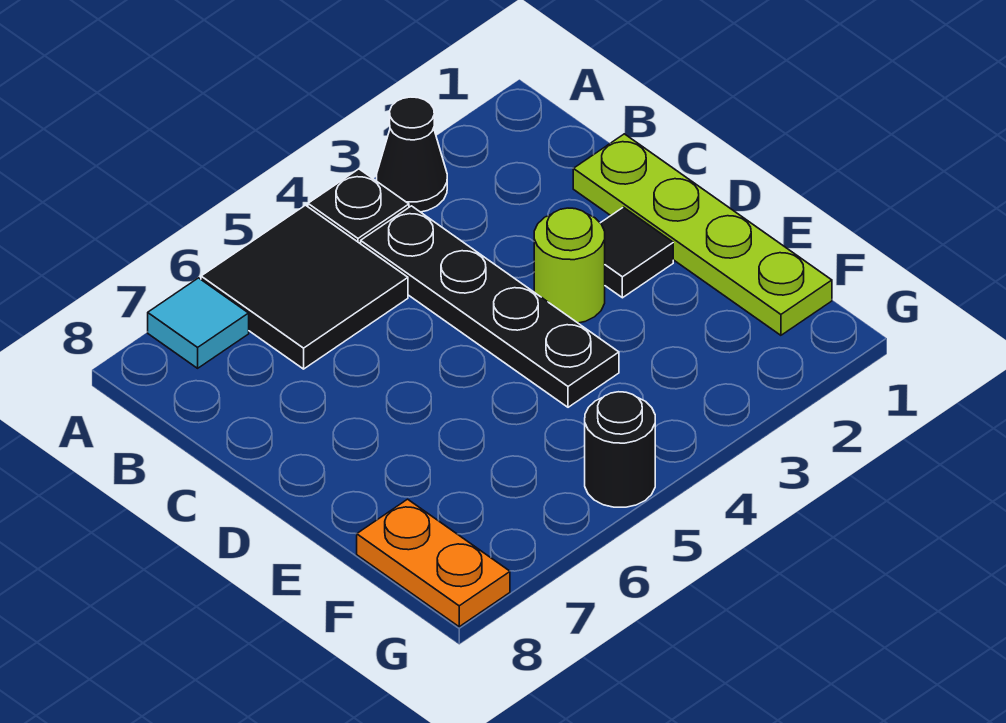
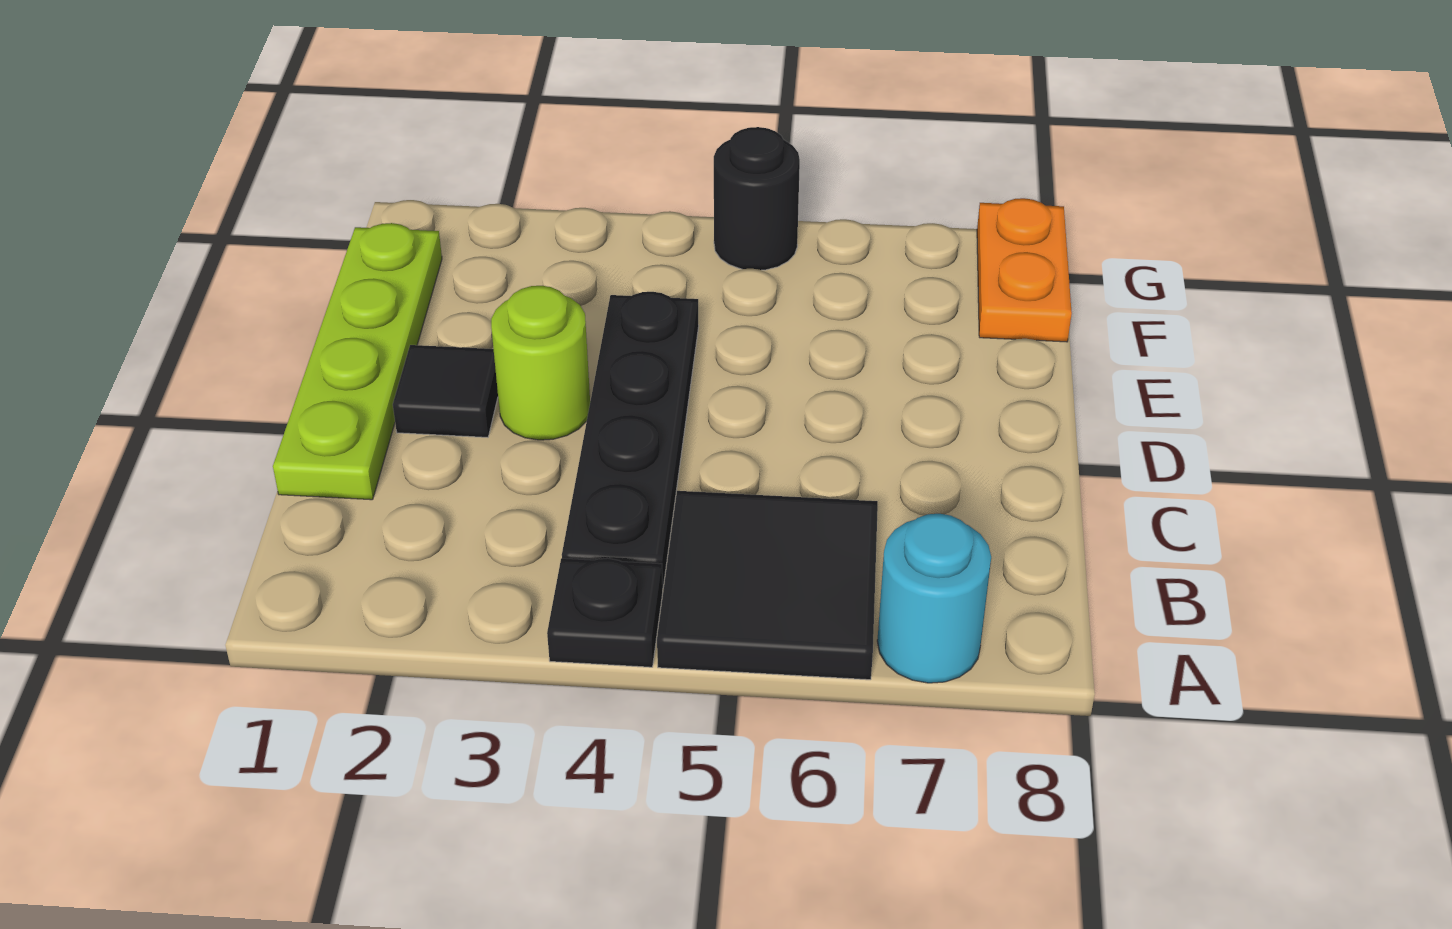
black cone A3 level 1 -> none
cyan tile A7 level 1 -> cyan round brick A7 level 1

